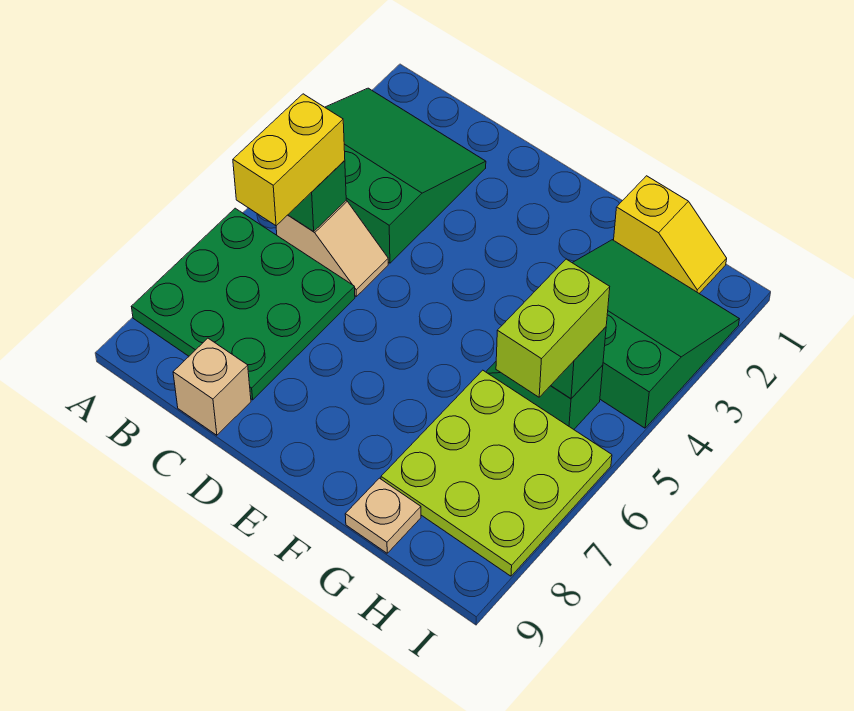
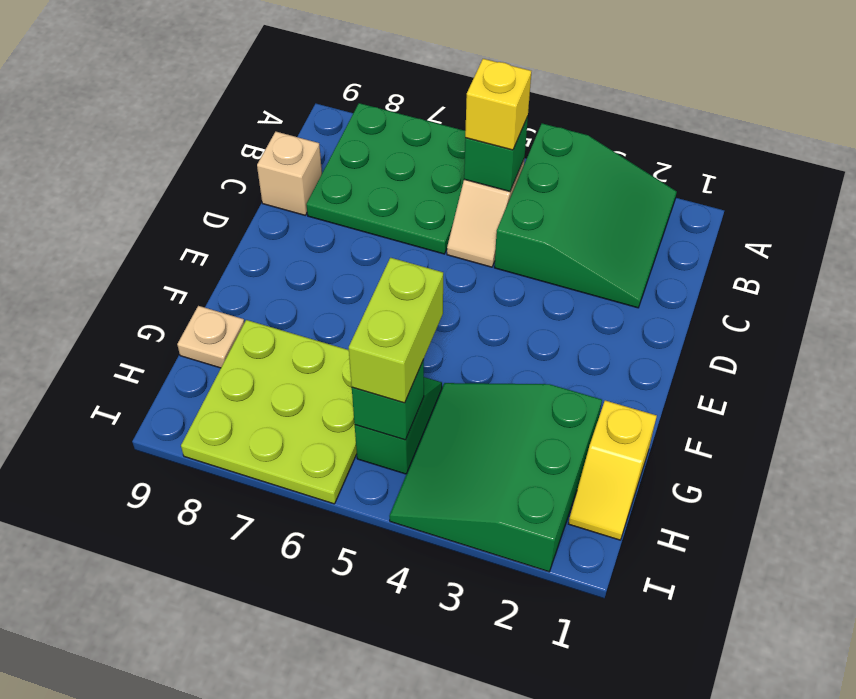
yellow brick B5:B6 level 3 -> yellow brick B5 level 3
green slope G2:I4 level 1 top 4 -> green slope G2:I4 level 1 top 2
lime brick H5:H6 level 3 -> lime brick G5:H5 level 3

